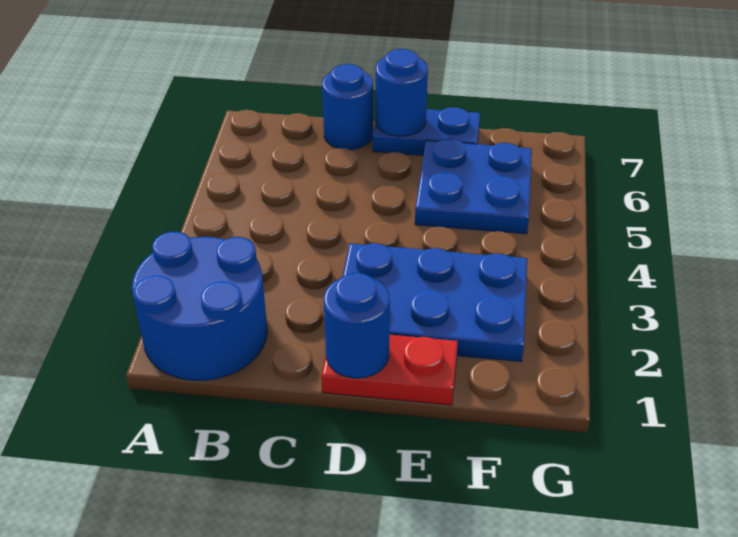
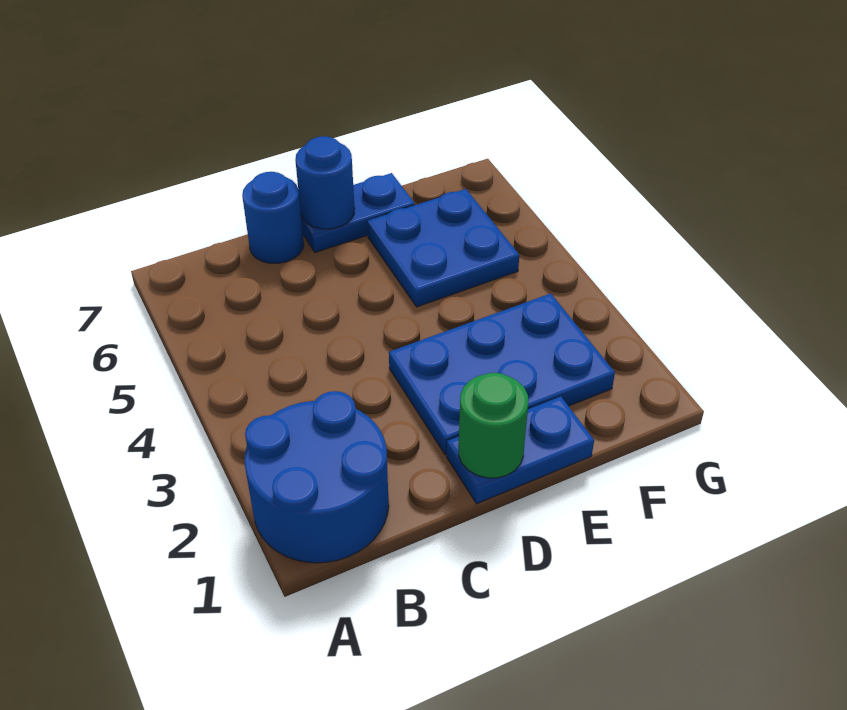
red plate D1:E1 level 1 -> blue plate D1:E1 level 1
blue round brick D1 level 2 -> green round brick D1 level 2

